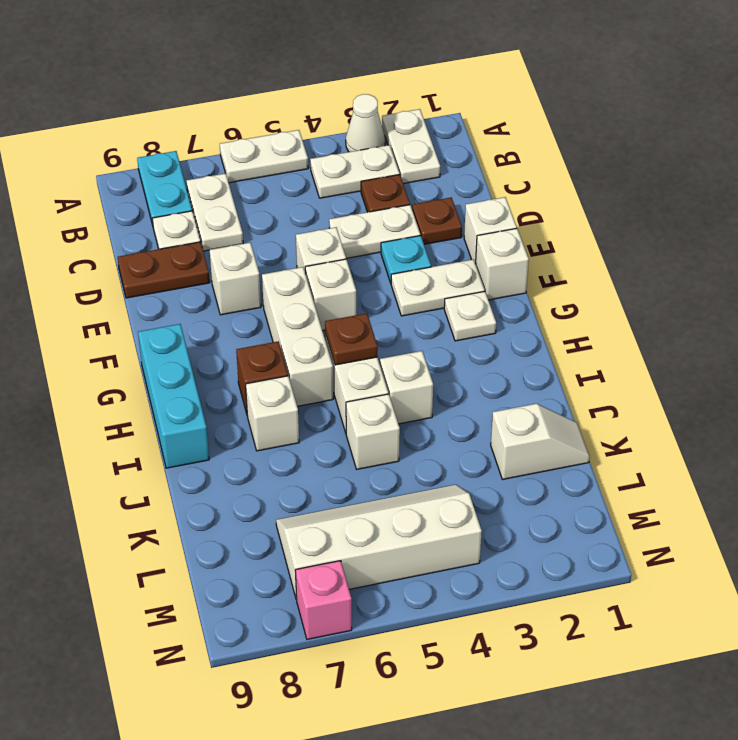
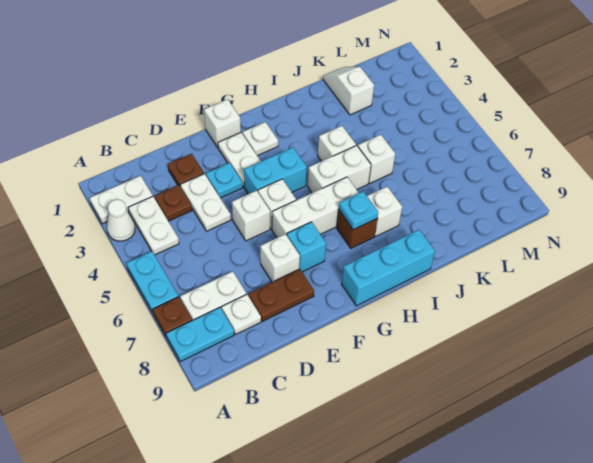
white plate A5:A6 level 1 -> cyan plate A5:A6 level 1
brown plate D8:D9 level 1 -> brown plate D8:E8 level 1
white brick E1 level 1 -> none
none -> cyan brick F4:G4 level 1
none -> cyan brick F7 level 1
brown plate H5 level 2 -> brown plate A7 level 1
none -> cyan plate H7 level 2
white slope L4:M7 level 1 top M -> none
pink brick N7 level 1 -> none

